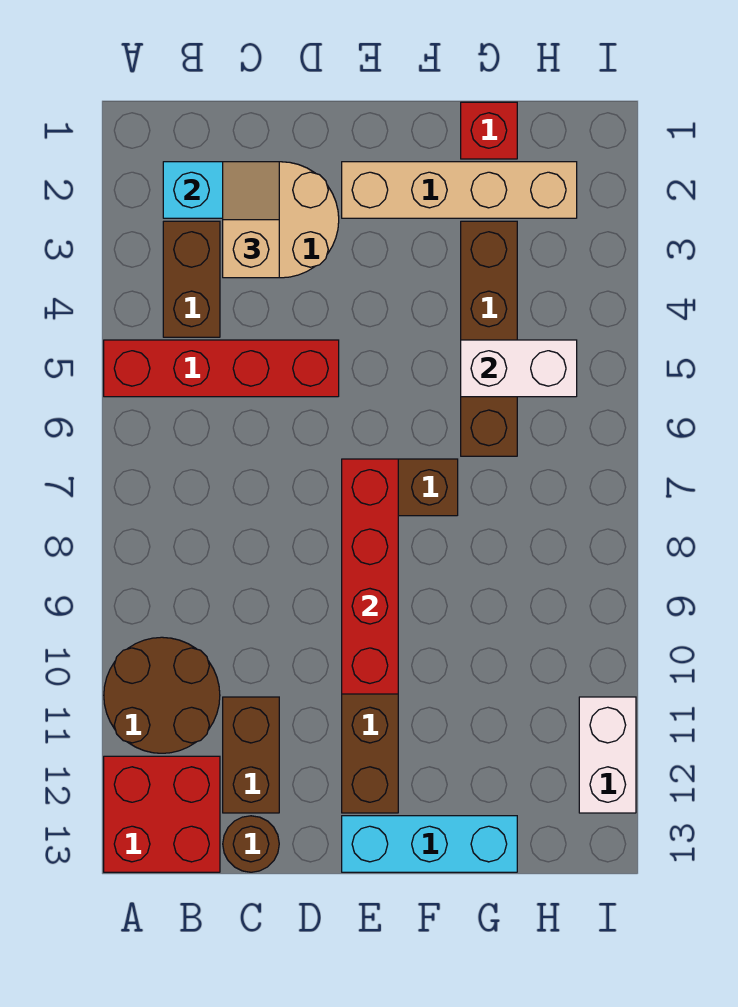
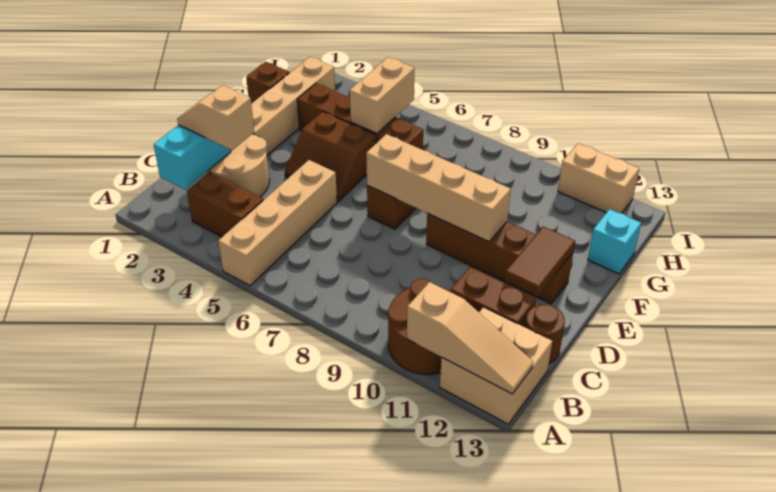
red brick A5:D5 level 1 -> tan brick A5:D5 level 1
none -> tan slope A11:A13 level 2 top 11
red brick A12:B13 level 1 -> tan brick A12:B13 level 1
none -> brown tile D12:E12 level 2
none -> brown slope E4:F5 level 1 top F
red brick E7:E10 level 2 -> tan brick E7:E10 level 2
cyan brick E13:G13 level 1 -> cyan brick G13 level 1
red brick G1 level 1 -> brown brick G1 level 1
white brick G5:H5 level 2 -> tan brick G5:H5 level 2
white brick I11:I12 level 1 -> tan brick I11:I12 level 1

